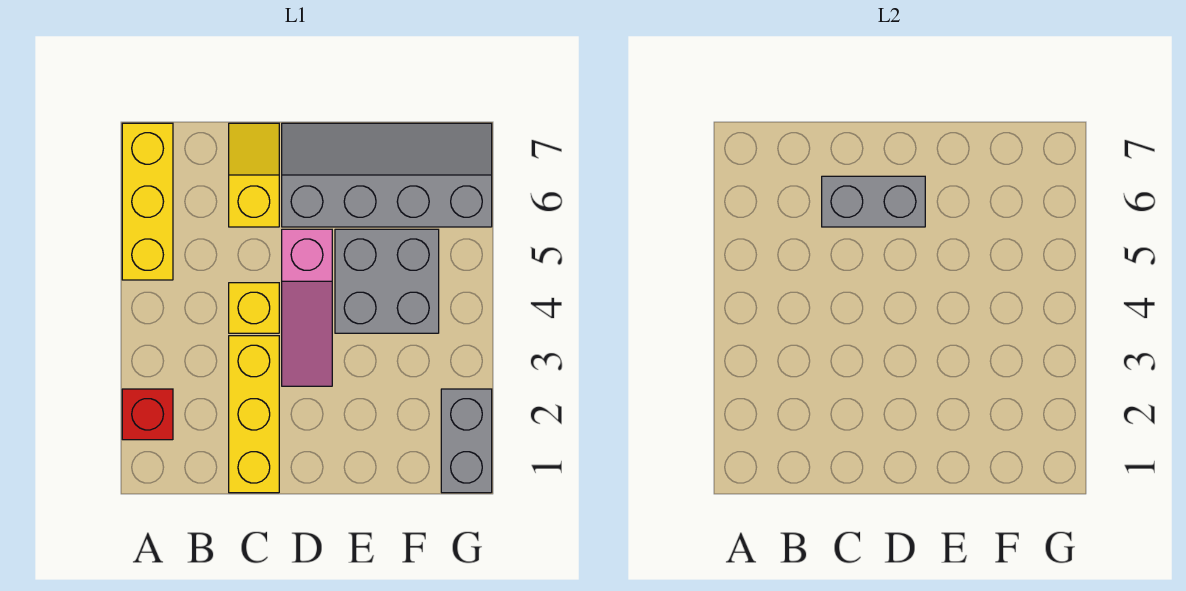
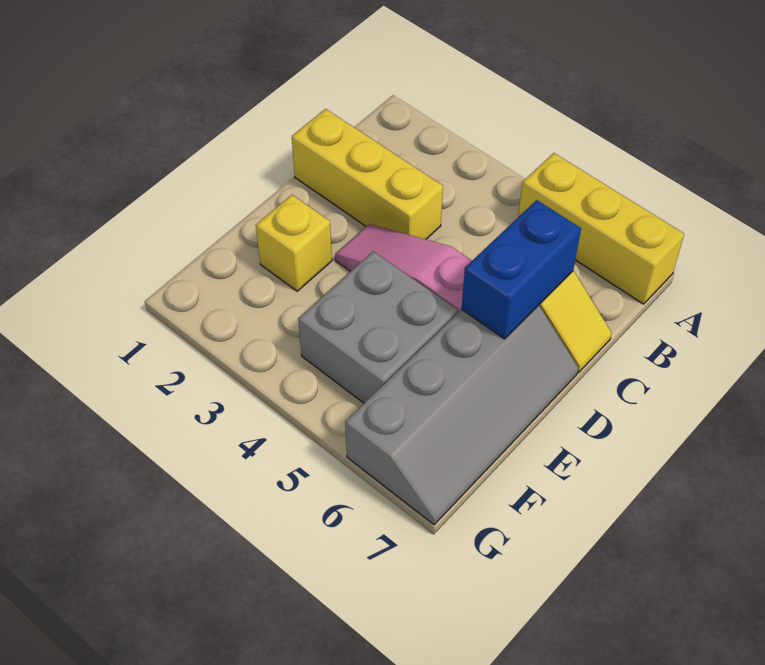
red brick A2 level 1 -> none
yellow brick C4 level 1 -> yellow brick E2 level 1
grey brick C6:D6 level 2 -> blue brick C6:D6 level 2
grey brick G1:G2 level 1 -> none

